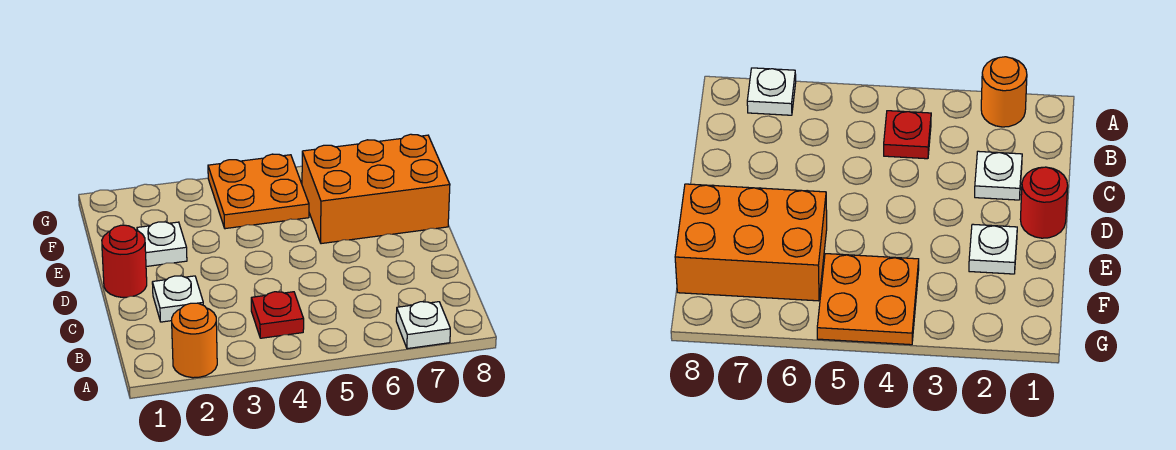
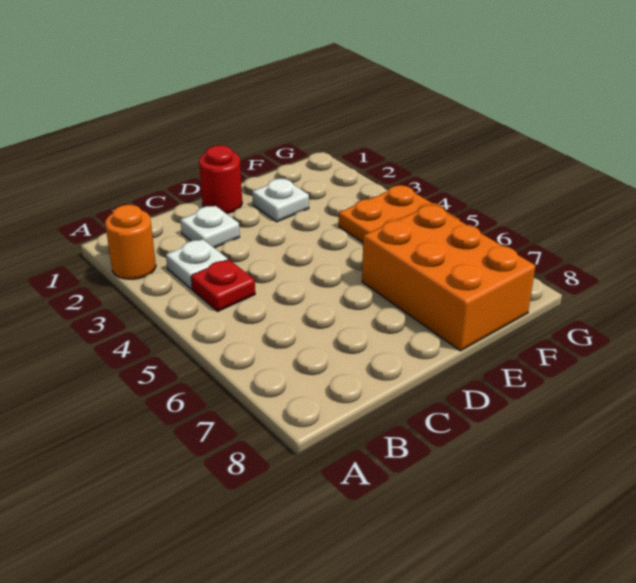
white plate A7 level 1 -> white plate B3 level 1

